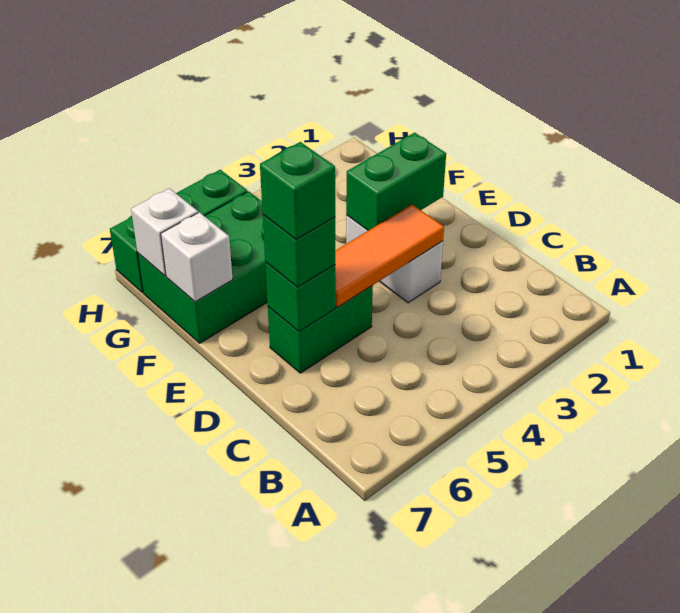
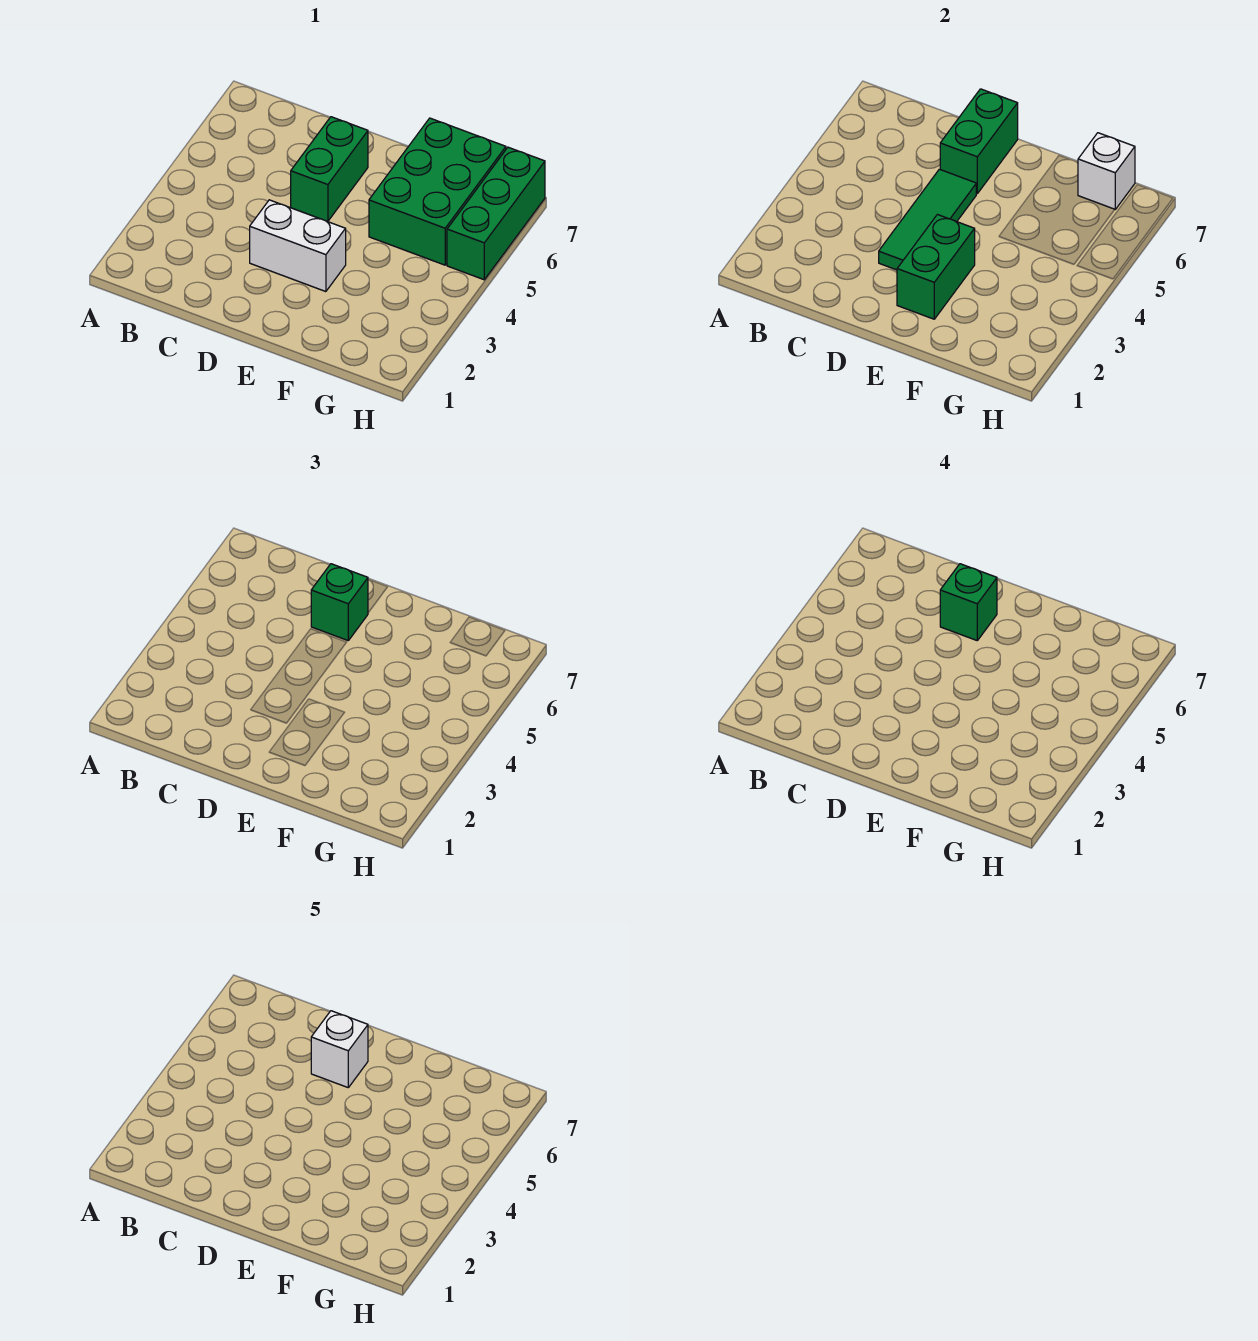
orange tile D3:D5 level 2 -> green tile D3:D5 level 2
green brick D6 level 2 -> green brick D6:D7 level 2
white brick F7 level 2 -> white brick D6 level 5

